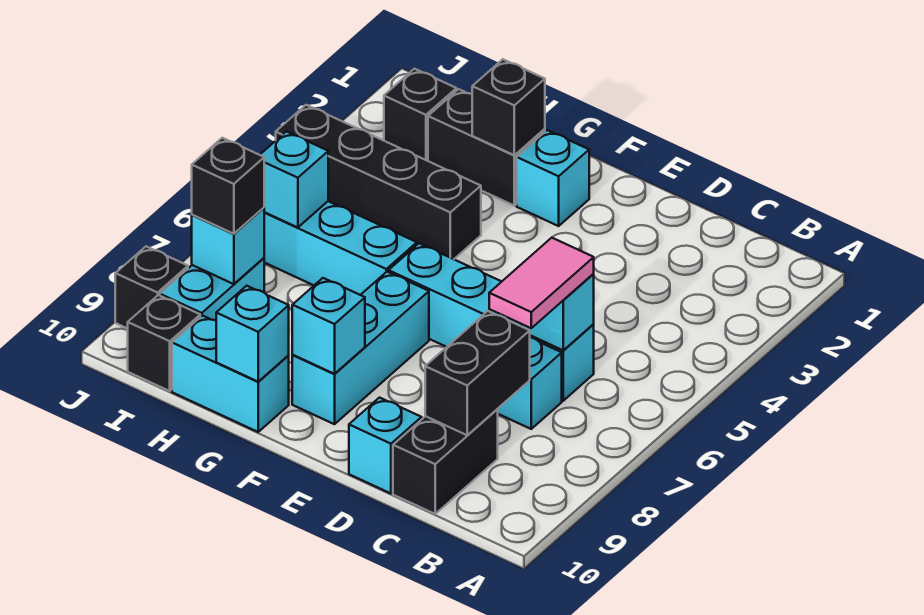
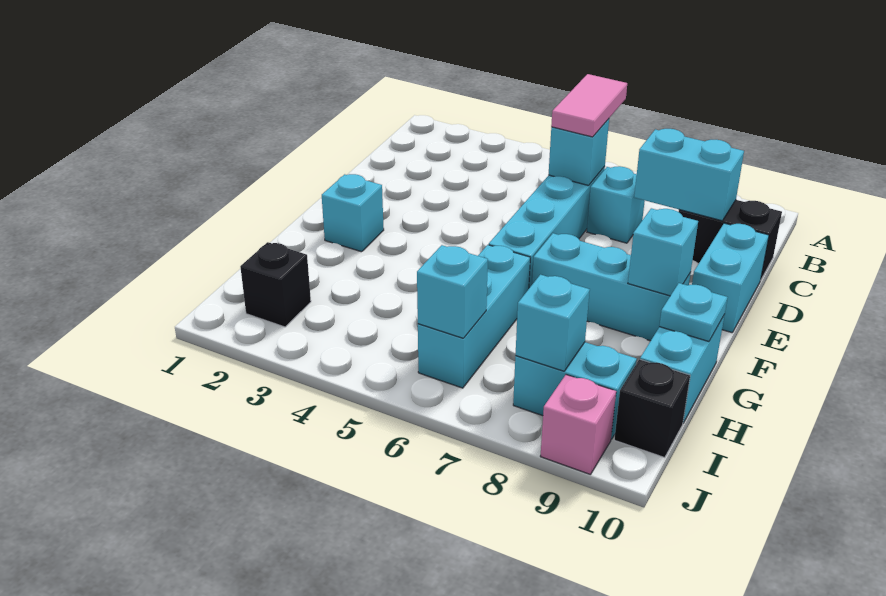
pink tile C6:C7 level 3 -> pink tile B6:C6 level 3
black brick C8:C9 level 2 -> cyan brick C8:C9 level 2
cyan brick D10 level 1 -> cyan brick D10:E10 level 1
black brick G2:H2 level 1 -> none
black brick G2 level 2 -> none
black brick G4:J4 level 1 -> none
cyan brick G10 level 2 -> cyan plate G10 level 2
black brick I8 level 3 -> none
black brick J9 level 1 -> pink brick J9 level 1

